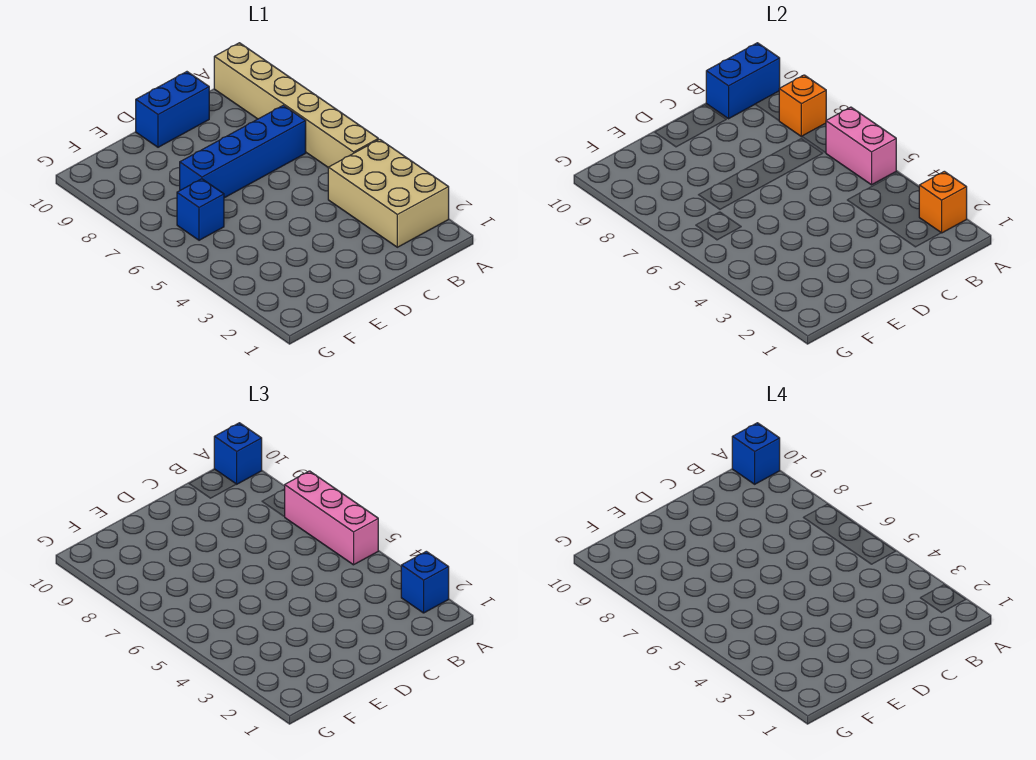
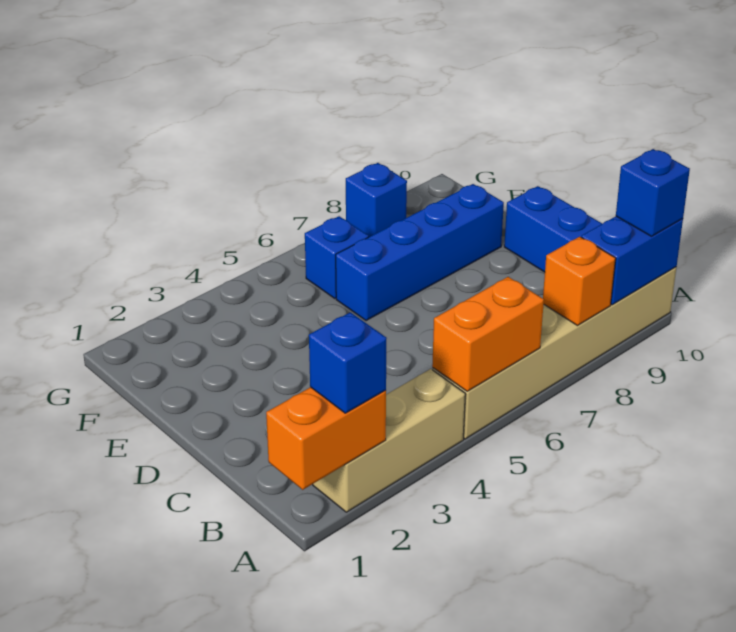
tan brick A2:B4 level 1 -> tan brick A2:A4 level 1
orange brick A2 level 2 -> orange brick A1:A2 level 2
pink brick A5:A6 level 2 -> orange brick A5:A6 level 2
pink brick A5:A7 level 3 -> none
blue brick A10:B10 level 2 -> blue brick A9:A10 level 2
blue brick A10 level 4 -> blue brick G8 level 1
blue brick B7:E7 level 1 -> blue brick E6:E9 level 1

